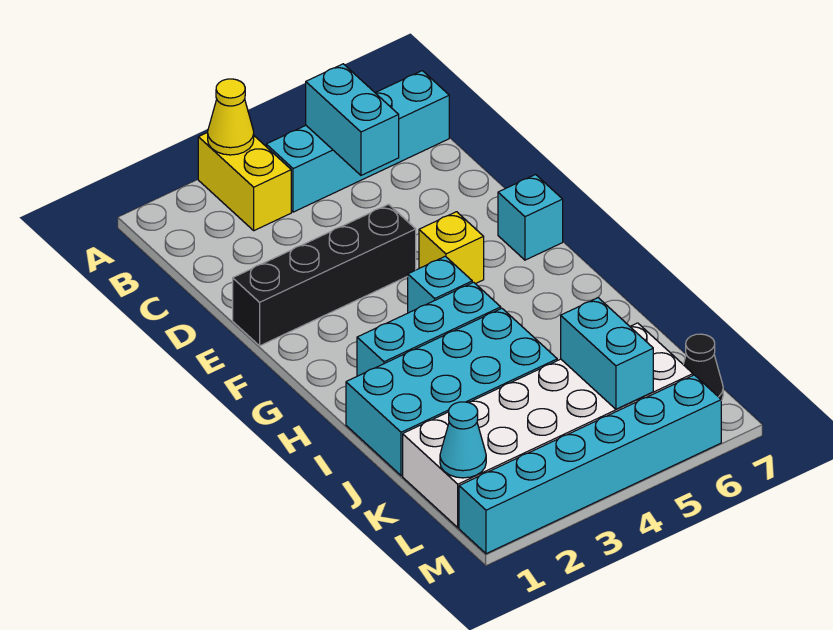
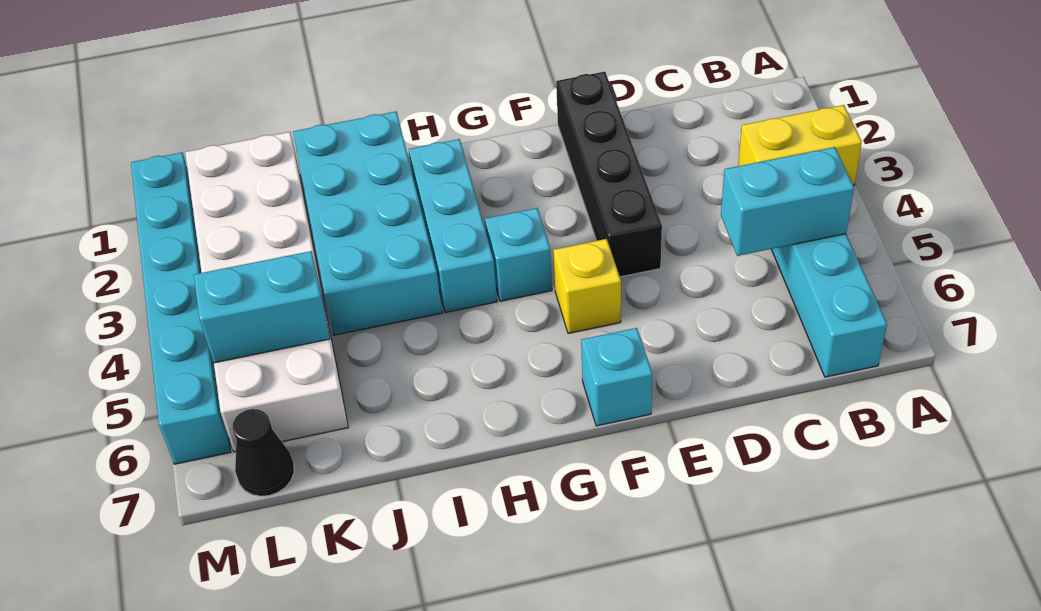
yellow cone A3 level 2 -> none
cyan cone L1 level 2 -> none

